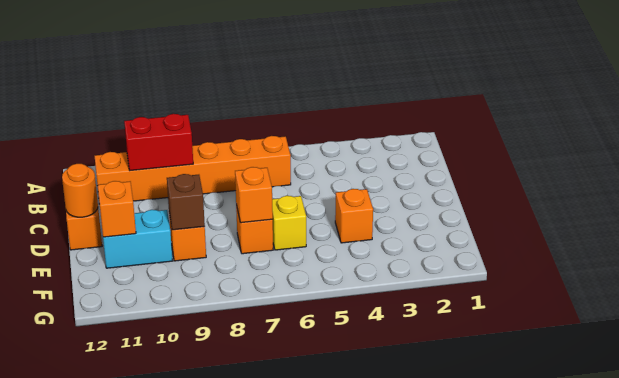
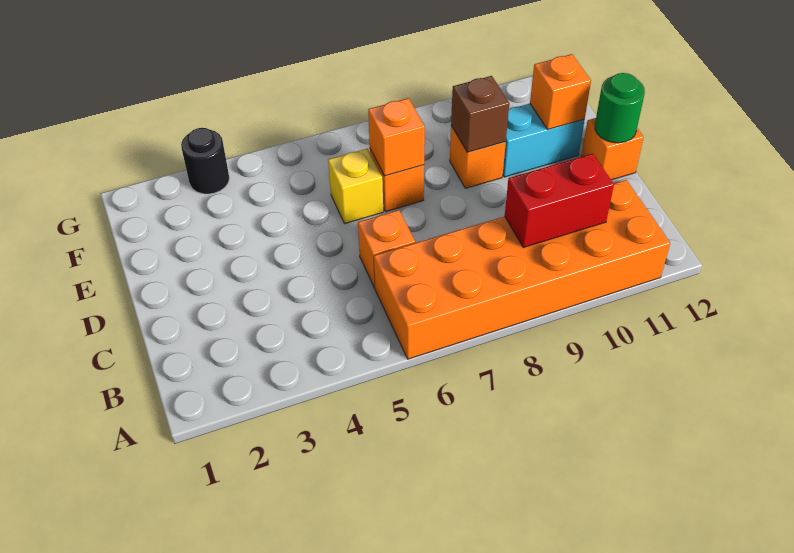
orange brick B6:B11 level 1 -> orange brick A6:B11 level 1
orange round brick D12 level 2 -> green round brick D12 level 2
orange brick E4 level 1 -> orange brick C6 level 1
none -> black round brick G3 level 1

